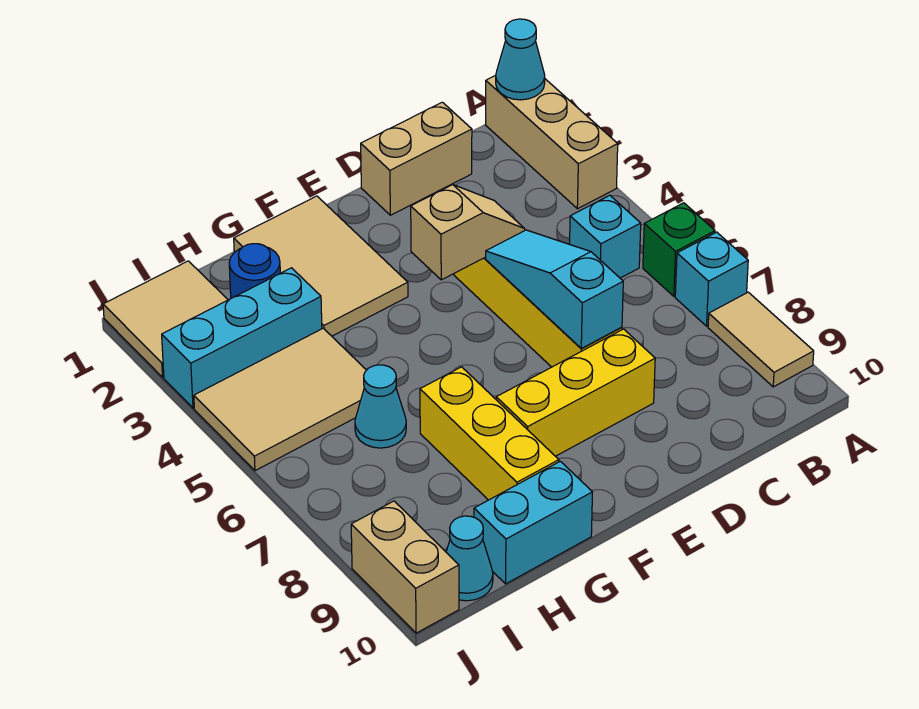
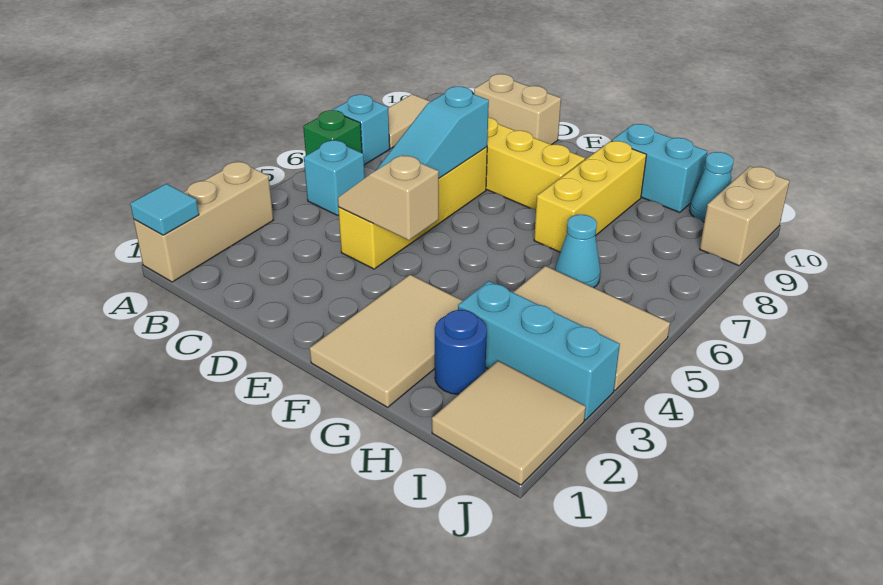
cyan cone A1 level 2 -> cyan tile A1 level 2
tan brick C1:D1 level 1 -> tan brick C10:D10 level 1

